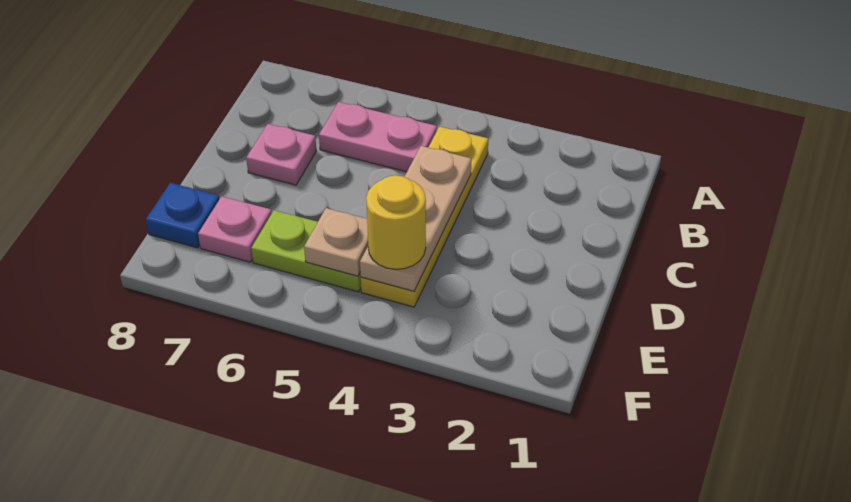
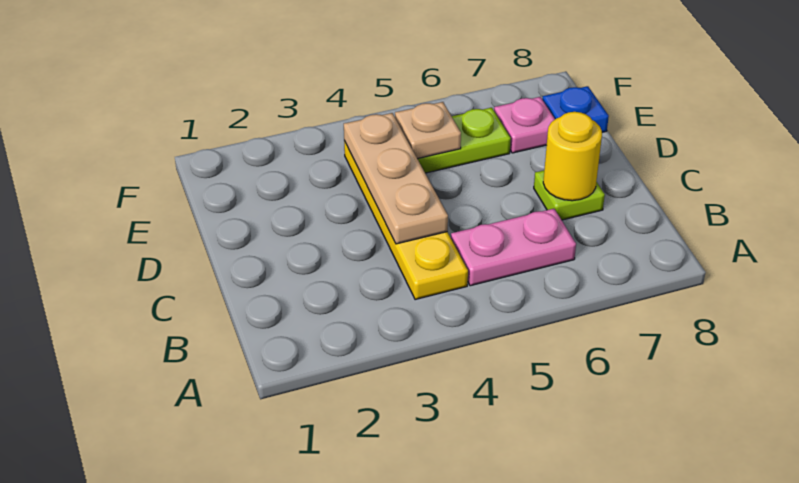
pink plate C7 level 1 -> lime plate C7 level 1
yellow round brick E4 level 3 -> yellow round brick C7 level 2

